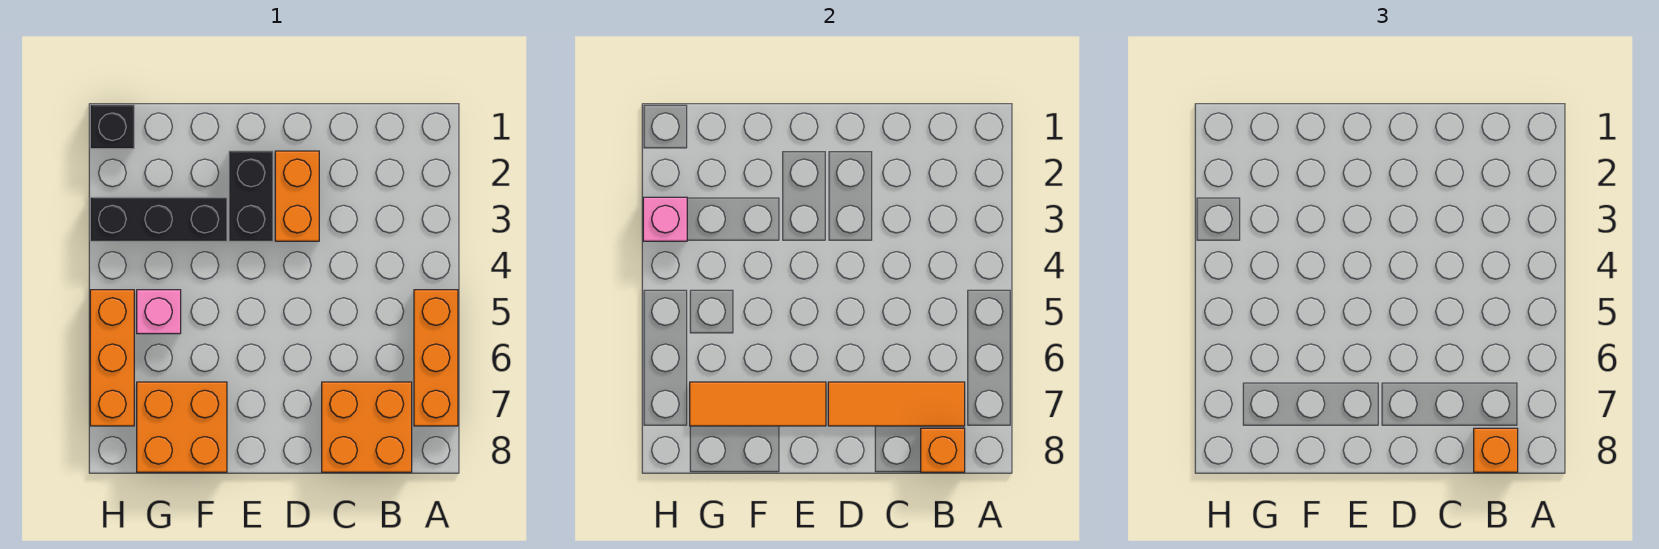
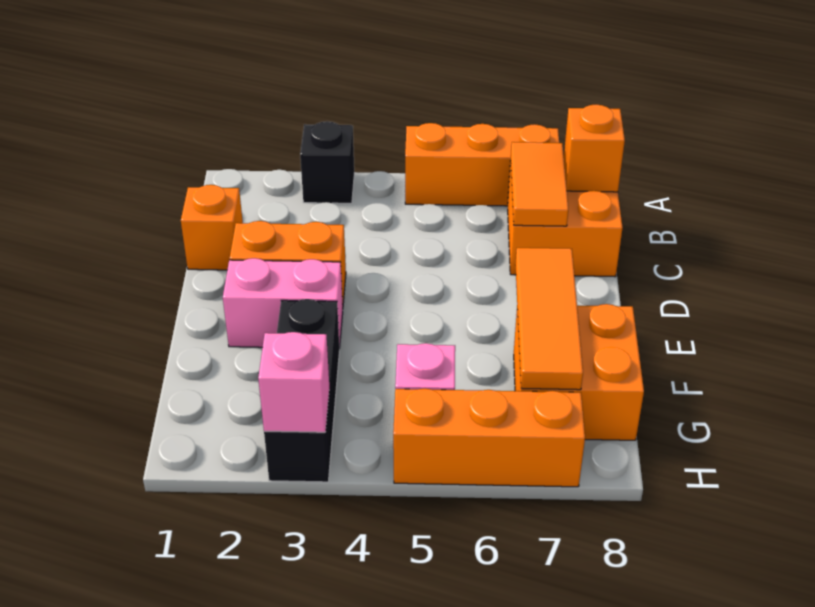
orange tile B7:D7 level 2 -> orange tile B7:C7 level 2
orange brick B8 level 3 -> orange brick C1 level 1
black brick E2:E3 level 1 -> pink brick E2:E3 level 1
black brick H1 level 1 -> black brick A3 level 1

